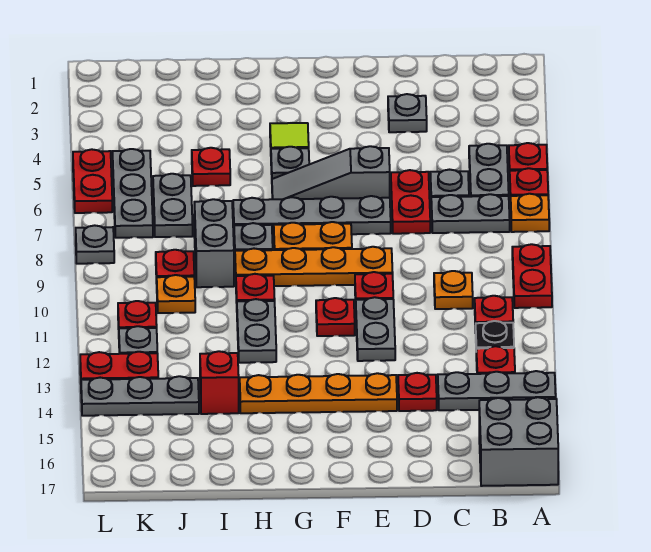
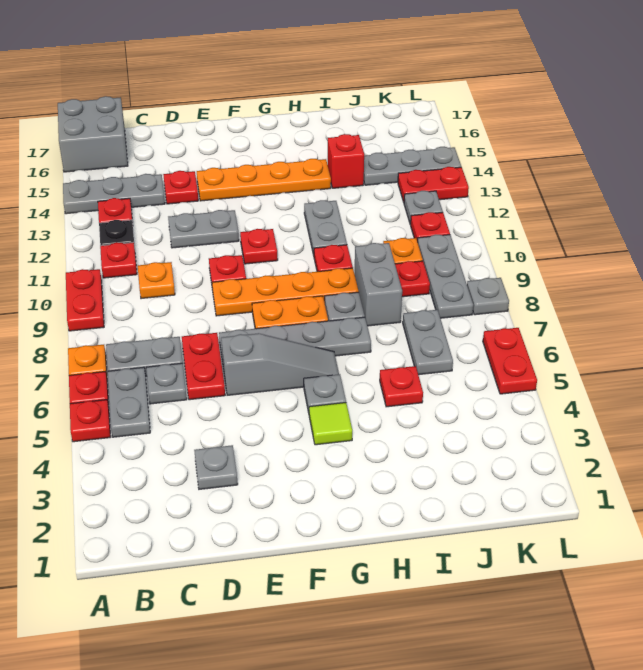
grey plate E11:E12 level 1 -> grey plate D12:E12 level 1
grey plate K5:K7 level 1 -> grey plate K8:K10 level 1

